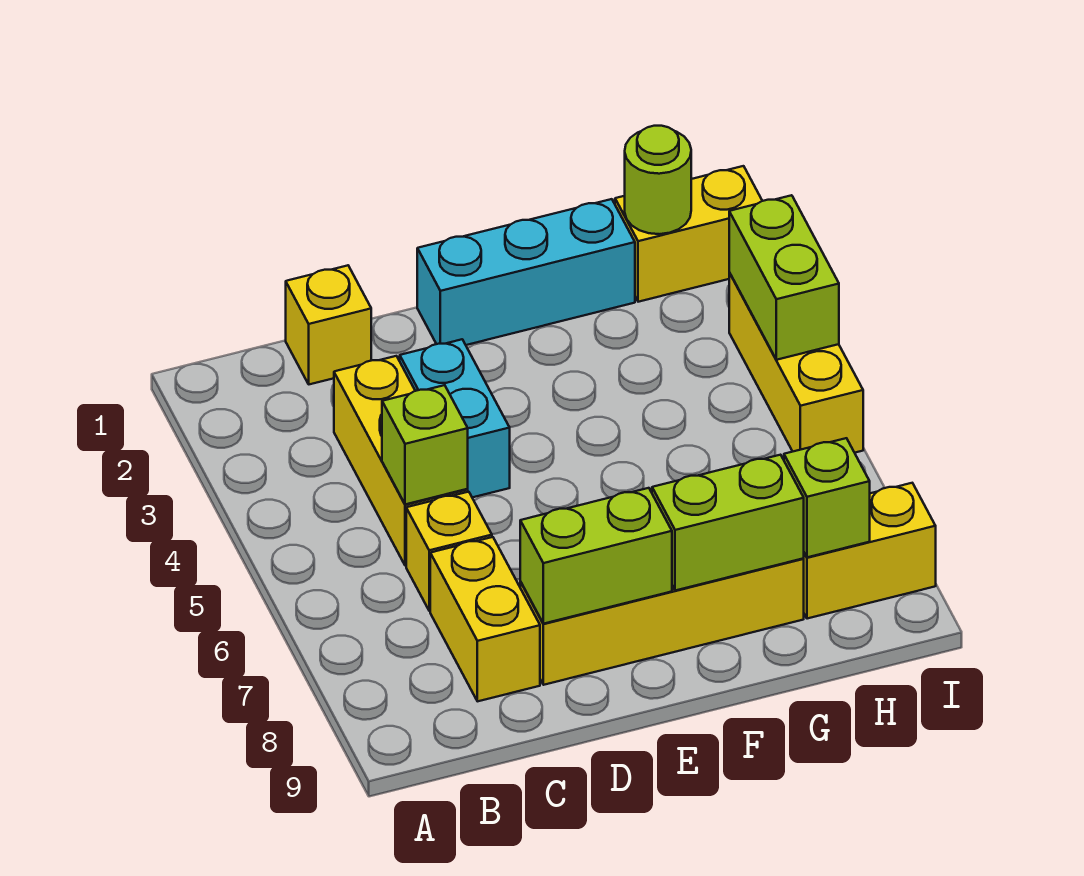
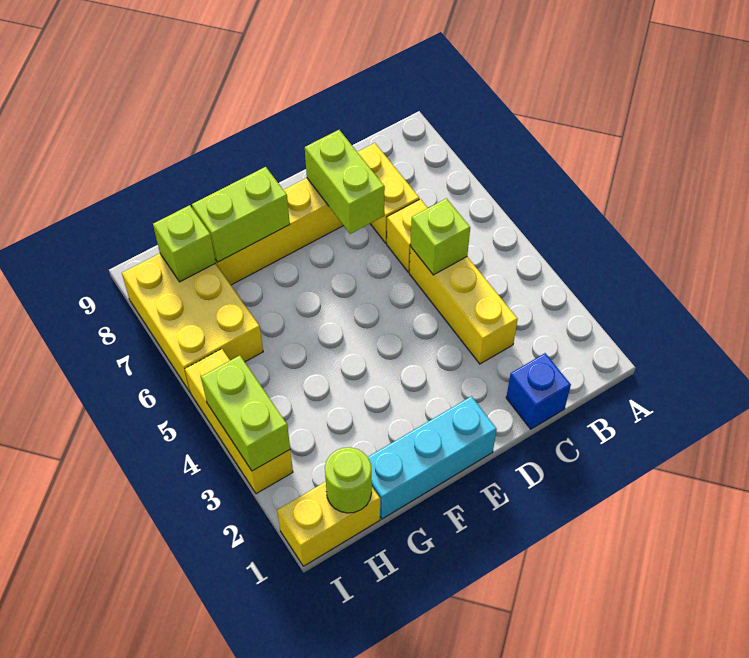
yellow brick C1 level 1 -> blue brick C1 level 1
cyan brick D3:D4 level 1 -> none
lime brick D8:E8 level 2 -> lime brick D7:D8 level 2
yellow brick H8:I8 level 1 -> yellow brick H6:I8 level 1

